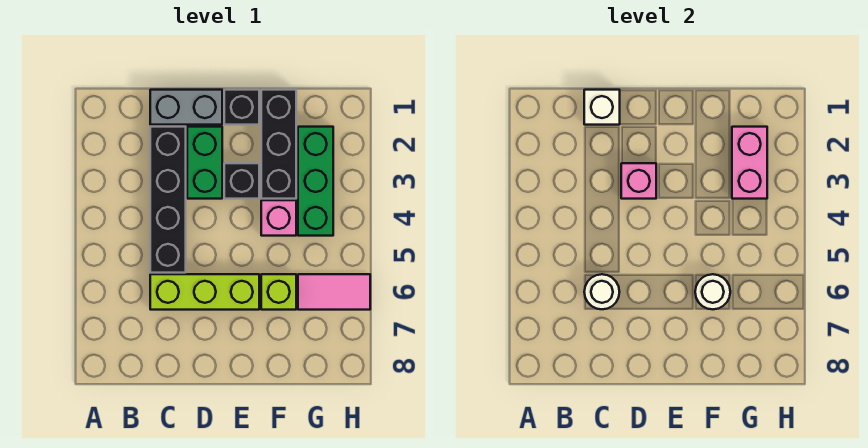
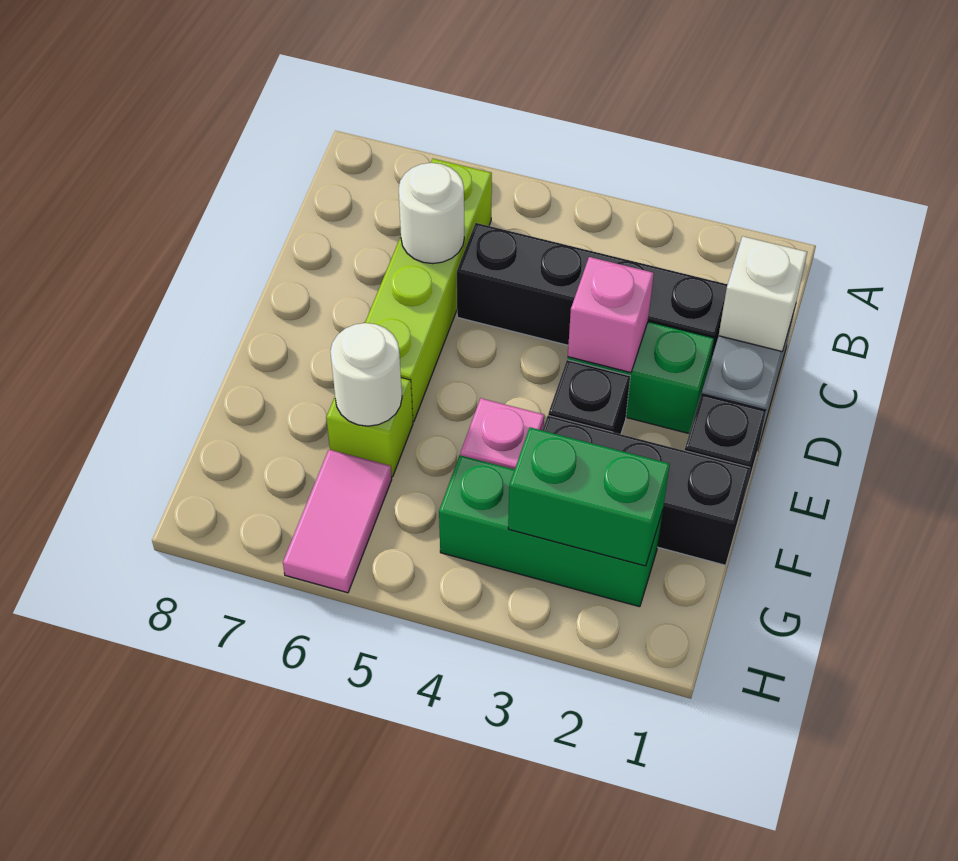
lime brick C6:E6 level 1 -> lime brick B6:E6 level 1
pink brick G2:G3 level 2 -> green brick G2:G3 level 2

